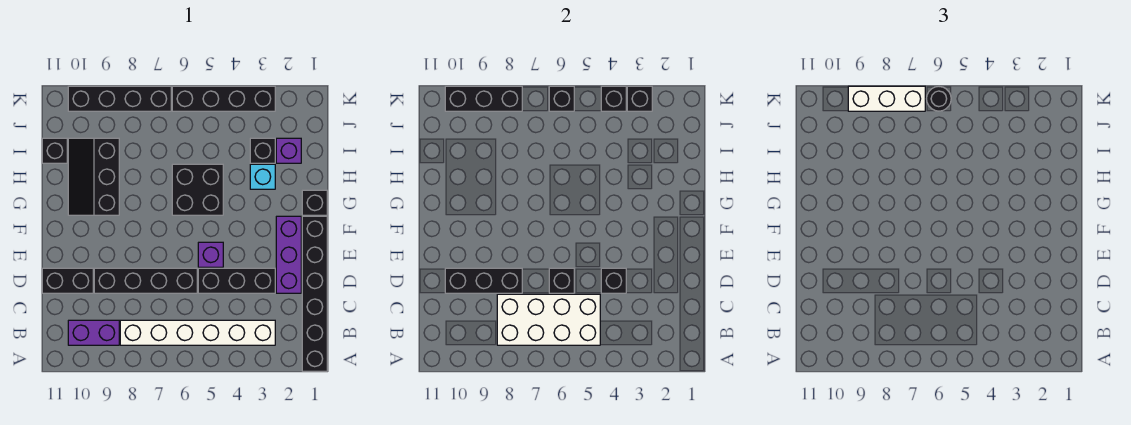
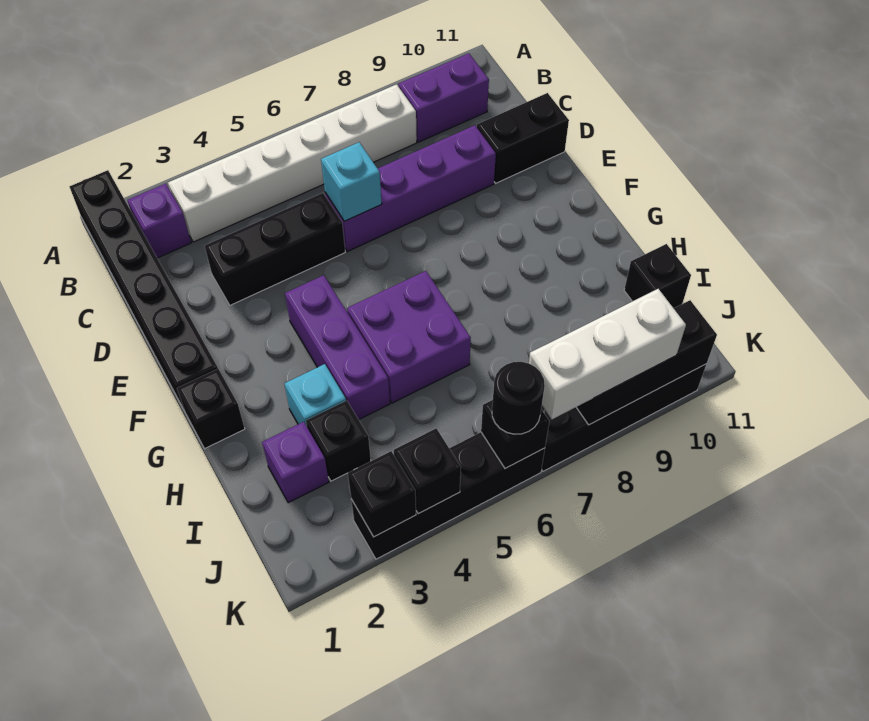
white brick B5:C8 level 2 -> none
purple brick D2:F2 level 1 -> purple brick F4:H4 level 1
black brick D4 level 2 -> none
black brick D6:D9 level 1 -> purple brick D6:D9 level 1
black brick D6 level 2 -> cyan brick D6 level 2
black brick D8:D10 level 2 -> none
purple brick E5 level 1 -> purple brick B2 level 1
black brick G5:H6 level 1 -> purple brick G5:H6 level 1
black slope G9:I10 level 1 top 9 -> none

